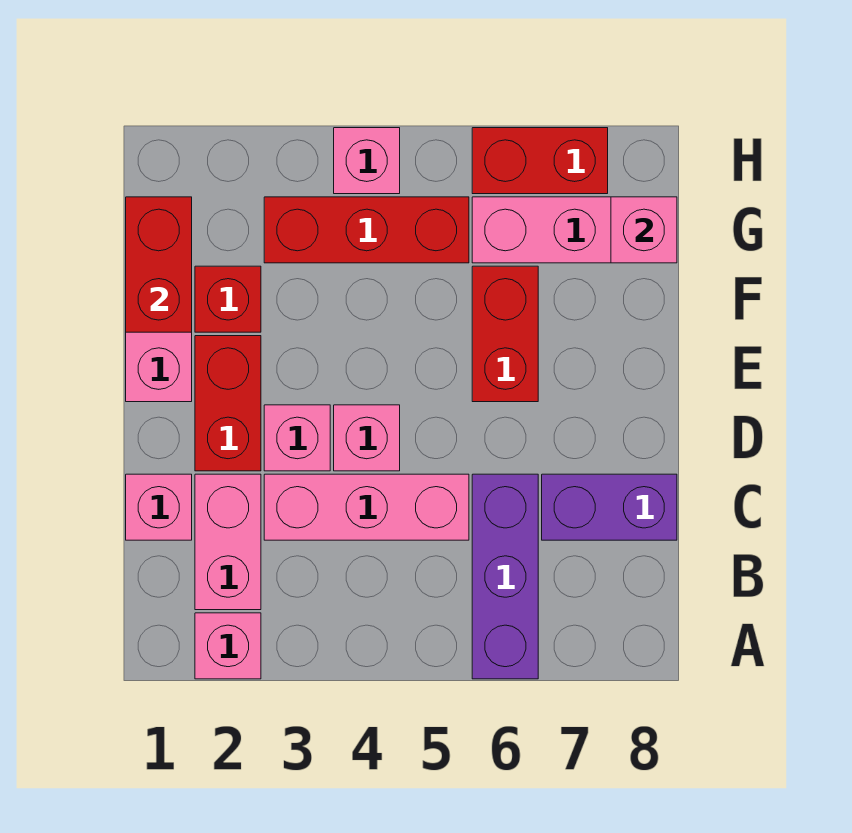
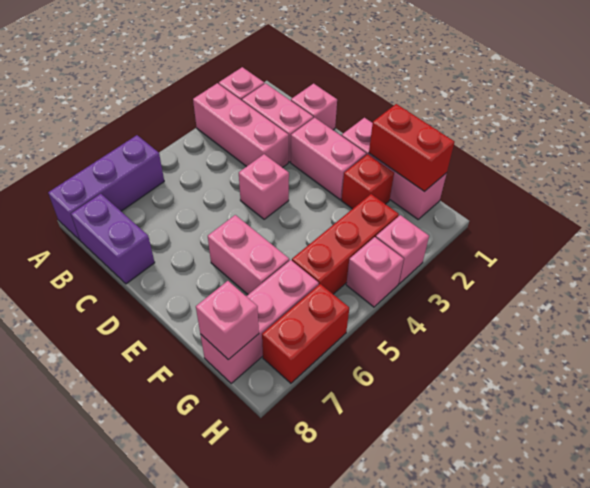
purple brick A6:C6 level 1 -> purple brick A6:A8 level 1
pink brick C3:C5 level 1 -> pink brick A3:C3 level 1
purple brick C7:C8 level 1 -> purple brick B8:C8 level 1
red brick D2:E2 level 1 -> pink brick D2:E2 level 1
pink brick D3 level 1 -> pink brick H3 level 1
red brick E6:F6 level 1 -> pink brick E6:F6 level 1

